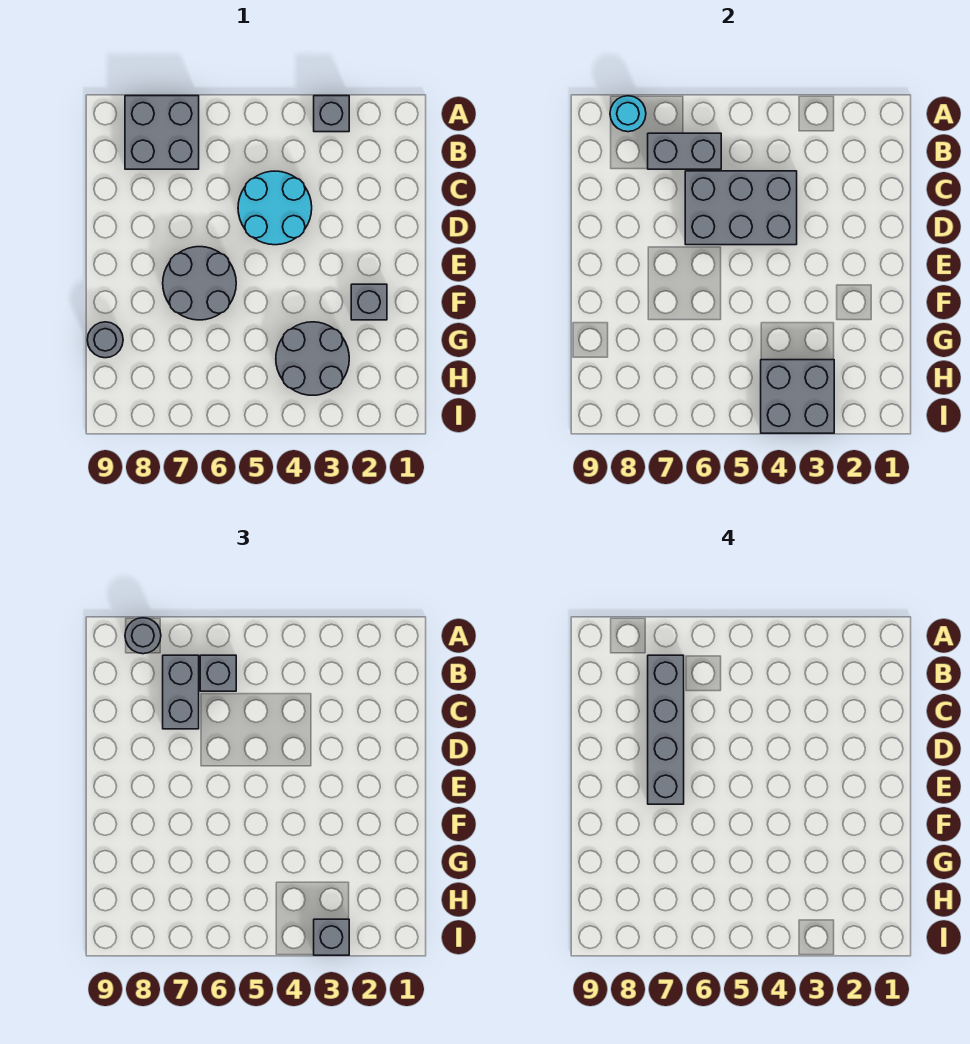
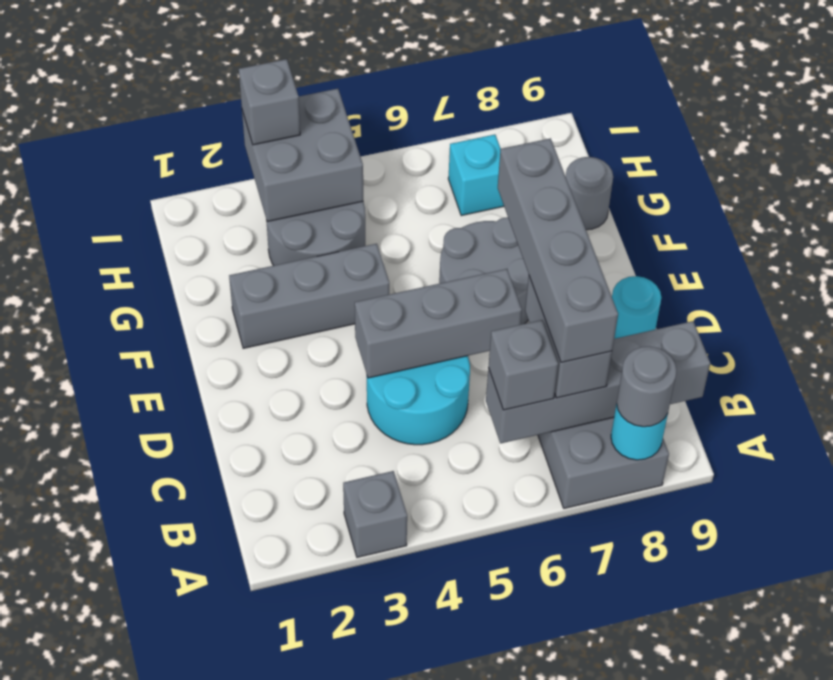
grey brick B6:B7 level 2 -> grey brick B6:B9 level 2
grey brick C4:D6 level 2 -> grey brick D4:D6 level 2
none -> cyan round brick D9 level 1
grey brick F2 level 1 -> grey brick F2:F4 level 1
none -> cyan brick H7 level 1

